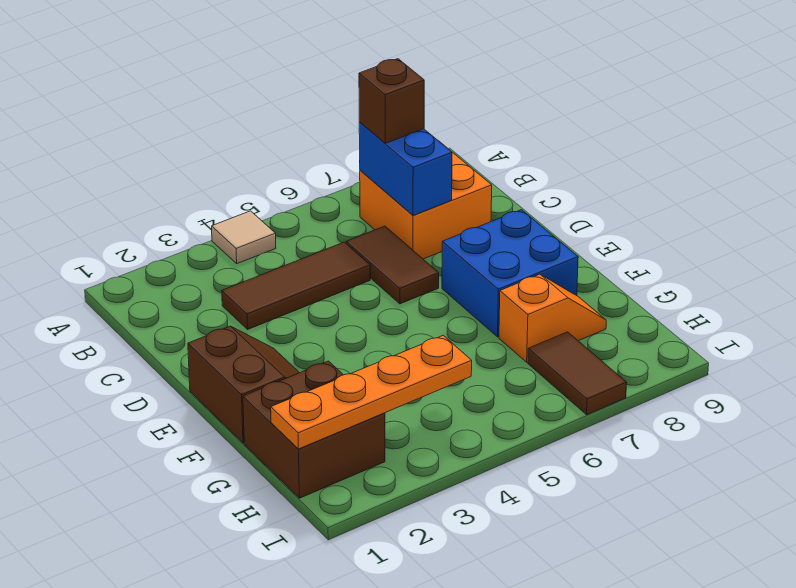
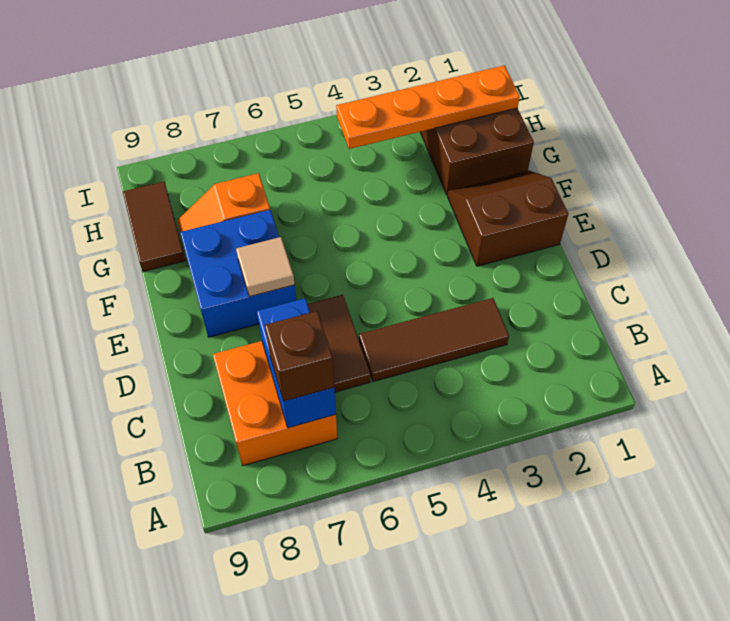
tan tile A4 level 1 -> tan tile E7 level 2
brown slope E1:F2 level 1 top 1 -> brown slope E1:F2 level 1 top E
brown tile H7:I7 level 1 -> brown tile G9:H9 level 1

